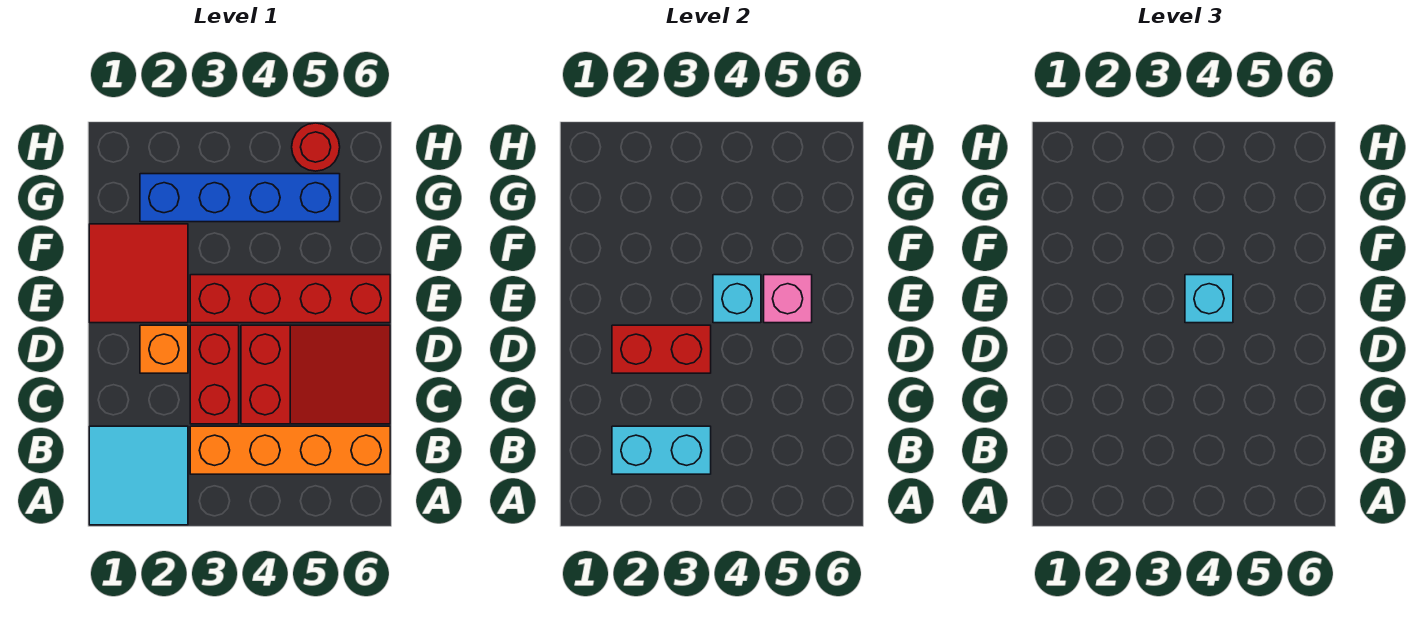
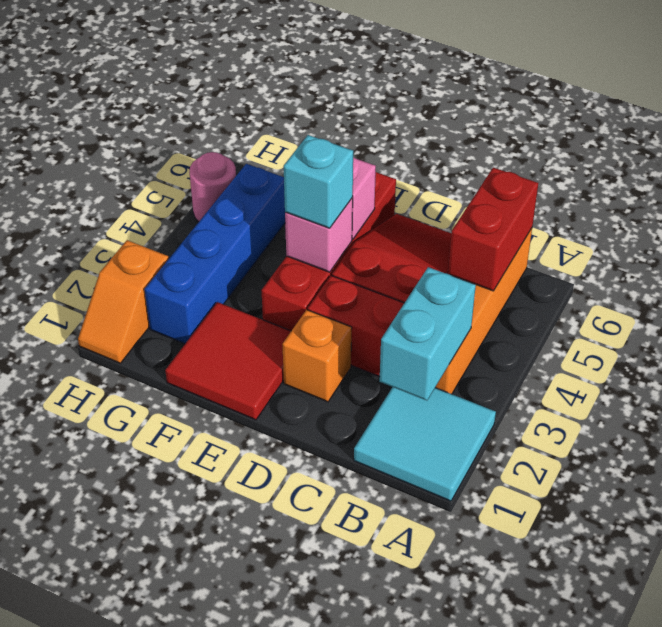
red brick D2:D3 level 2 -> red brick B5:B6 level 2
cyan brick E4 level 2 -> pink brick E4 level 2
none -> orange slope H1:H2 level 1 top 2
red round brick H5 level 1 -> pink round brick H5 level 1

